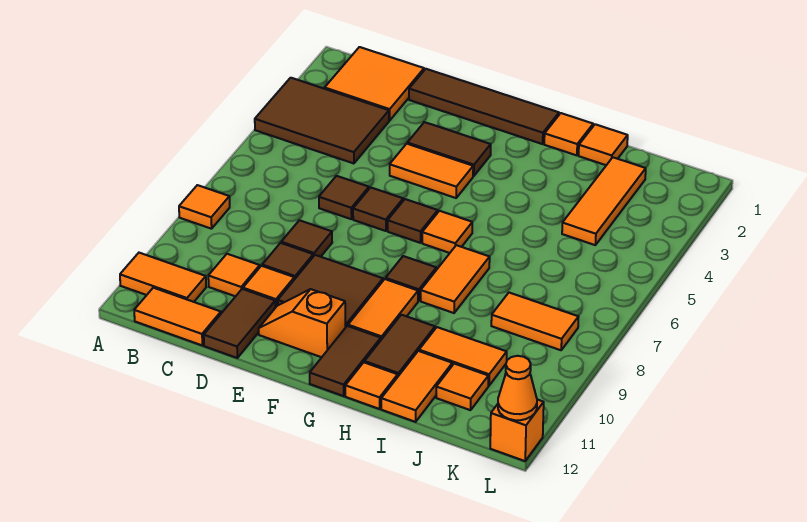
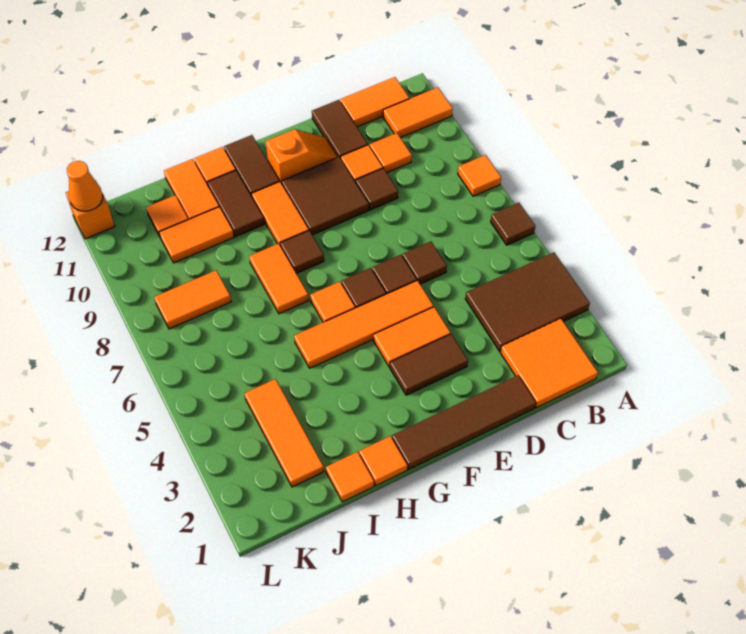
brown tile D8 level 1 -> brown tile A6 level 1
none -> orange tile E5:H5 level 1

